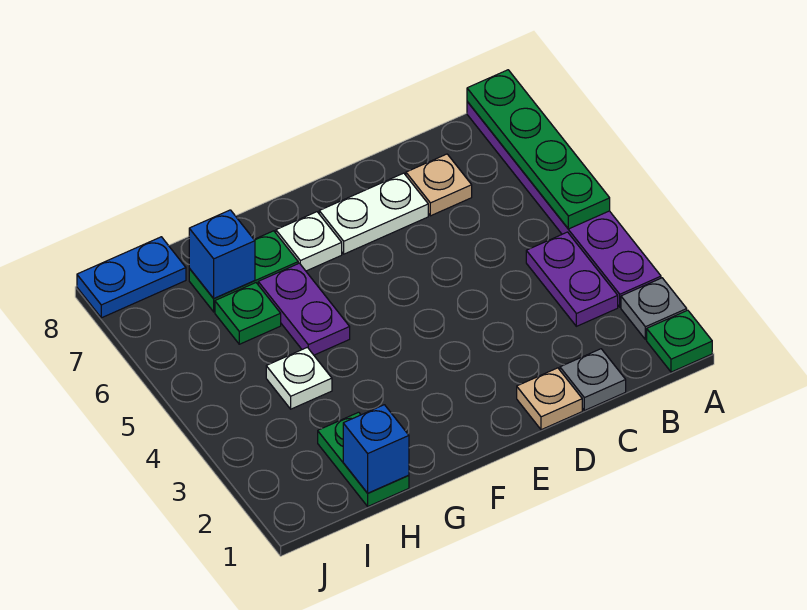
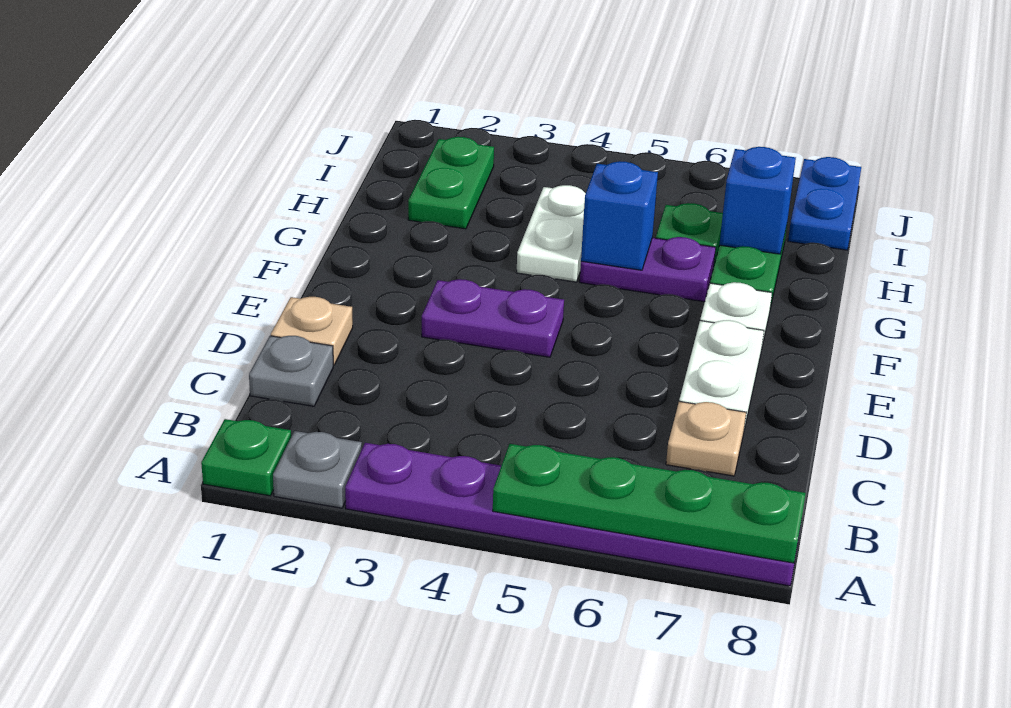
purple plate B3:B4 level 1 -> purple plate E3:E4 level 1
green plate H1:H2 level 1 -> green plate H2:I2 level 1
blue brick H1 level 2 -> blue brick G5 level 2
white plate H4 level 1 -> white plate G4:H4 level 1

